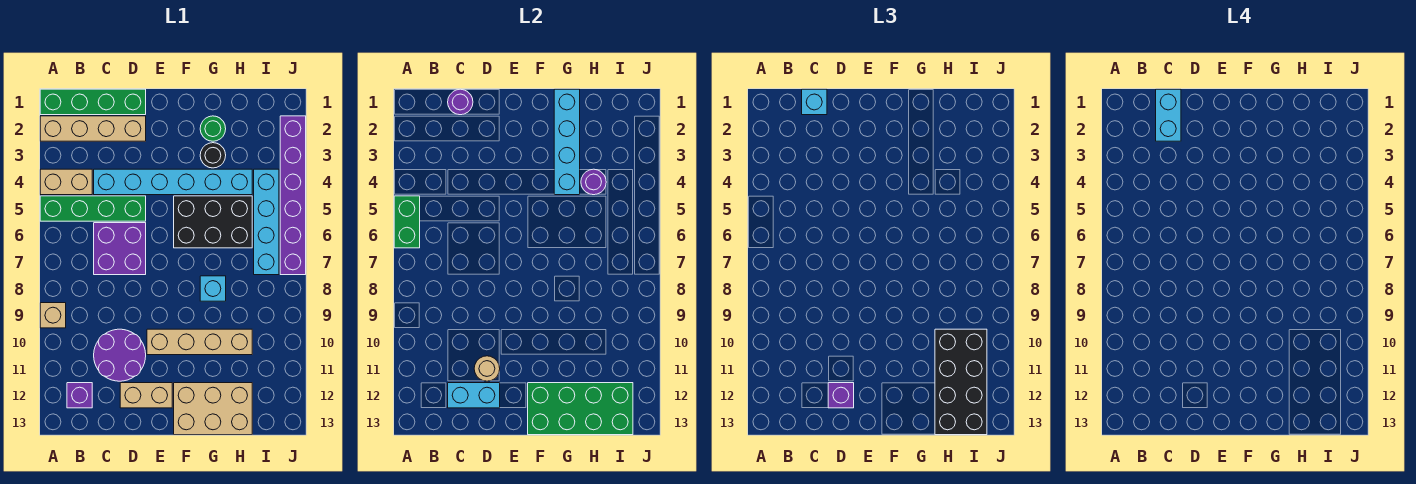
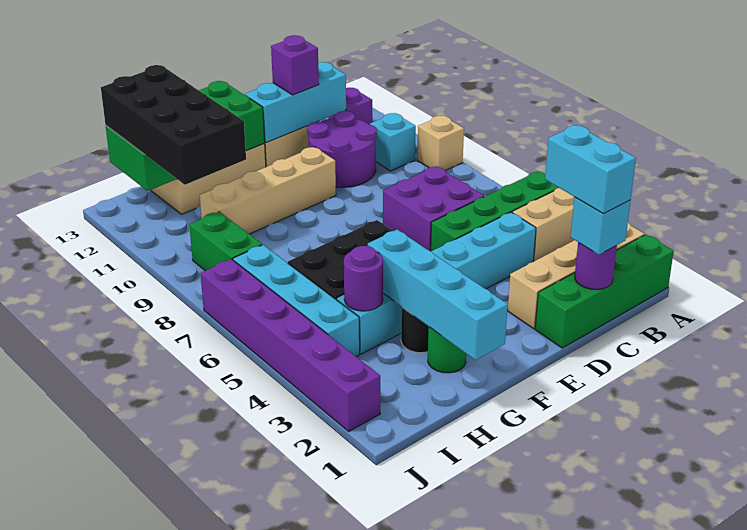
green brick A5:A6 level 2 -> green brick I8:I9 level 1
cyan brick C12:D12 level 2 -> cyan brick C12:E12 level 2
tan round brick D11 level 2 -> none
cyan brick G8 level 1 -> cyan brick B10 level 1

